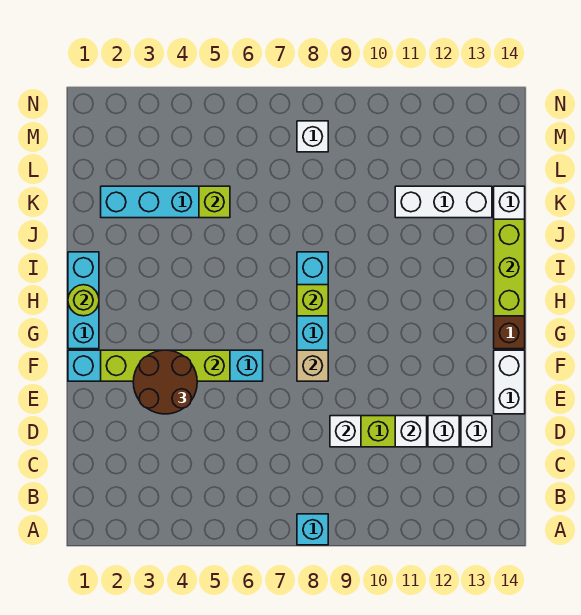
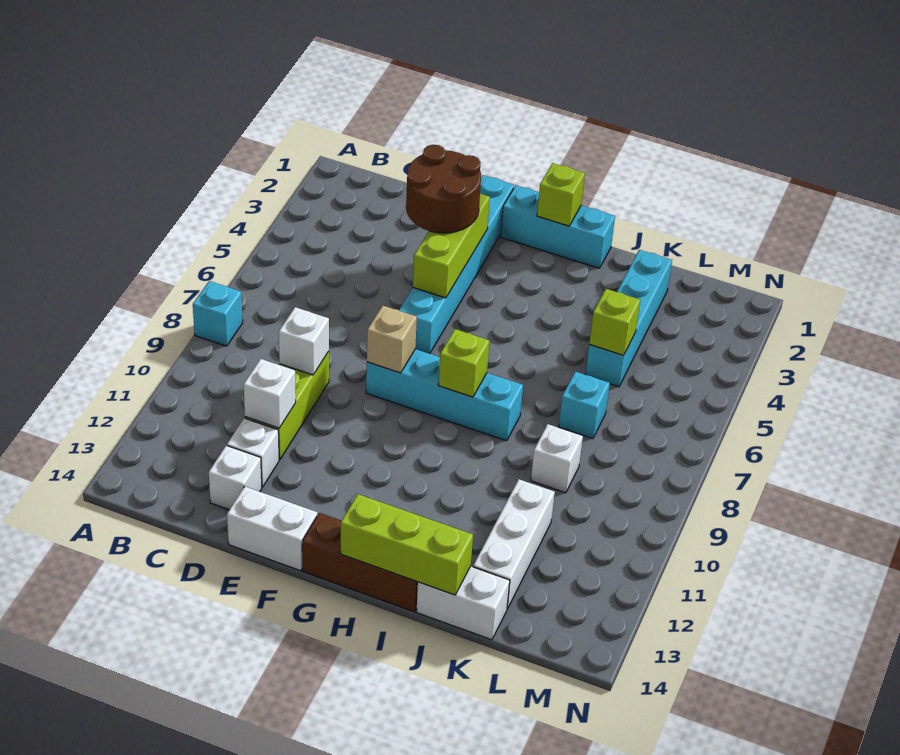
lime brick F2:F5 level 2 -> lime brick F3:F5 level 2
lime round brick H1 level 2 -> lime brick H1 level 2
none -> cyan brick K7 level 1
white brick M8 level 1 -> white brick K9 level 1

